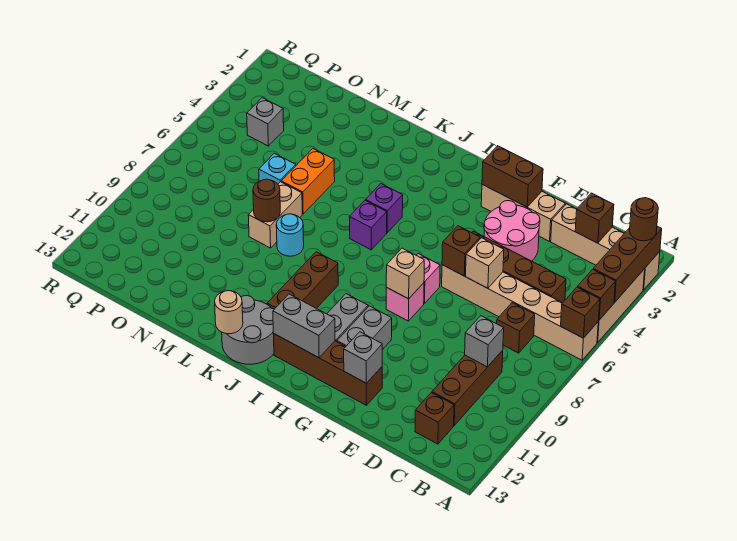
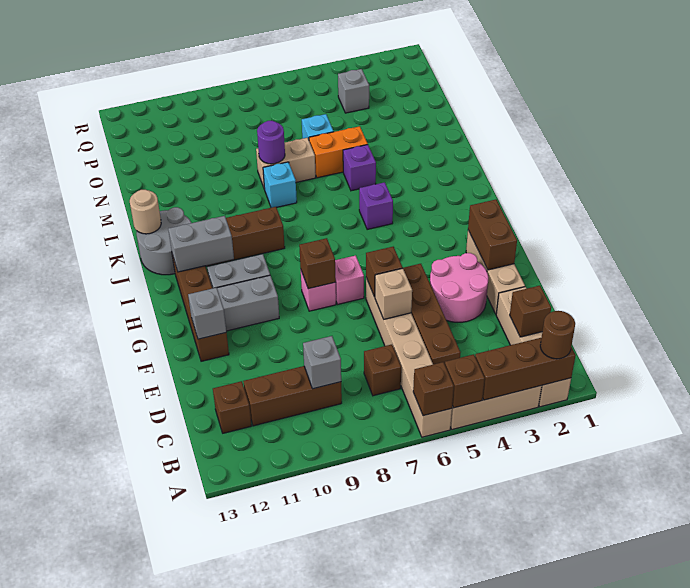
tan brick G8 level 2 -> brown brick G8 level 2
grey brick H12:I12 level 2 -> grey brick I11:I12 level 2
purple brick J6 level 1 -> purple brick L5 level 1
cyan round brick L8 level 1 -> cyan brick L8 level 1
brown round brick M8 level 2 -> purple round brick M8 level 2

